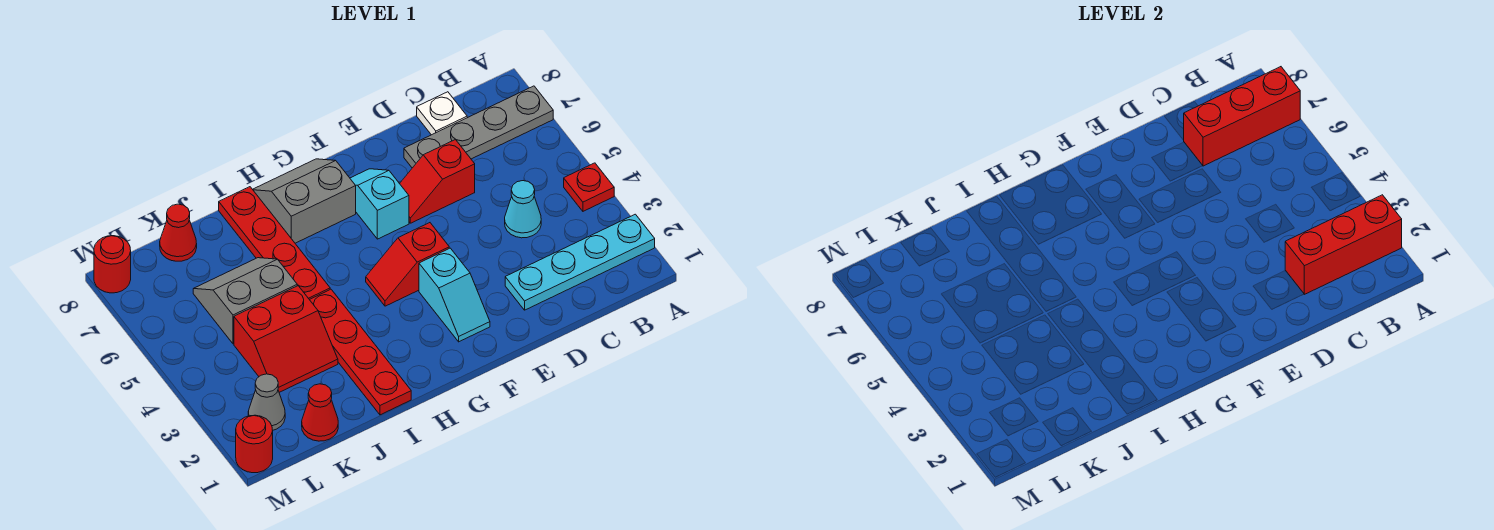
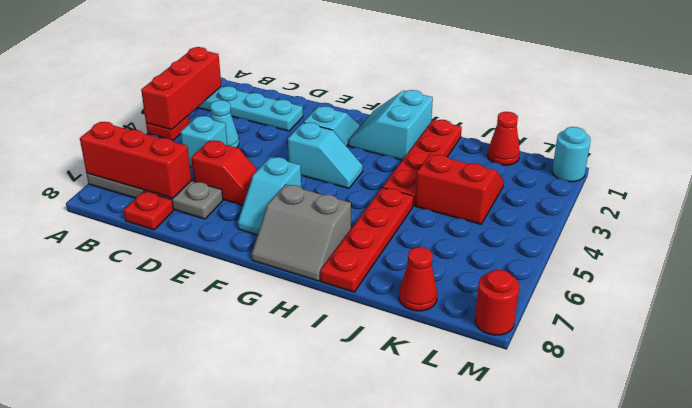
red brick A2:C2 level 2 -> red brick A2:A4 level 2
none -> cyan brick C5 level 1
white plate C8 level 1 -> red plate C8 level 1
red slope F4:G4 level 1 top F -> cyan slope F4:G4 level 1 top F
none -> cyan slope G1:H2 level 1 top H
grey slope J5:K6 level 1 top 5 -> none
grey cone L2 level 1 -> none
red round brick M1 level 1 -> cyan round brick M1 level 1

